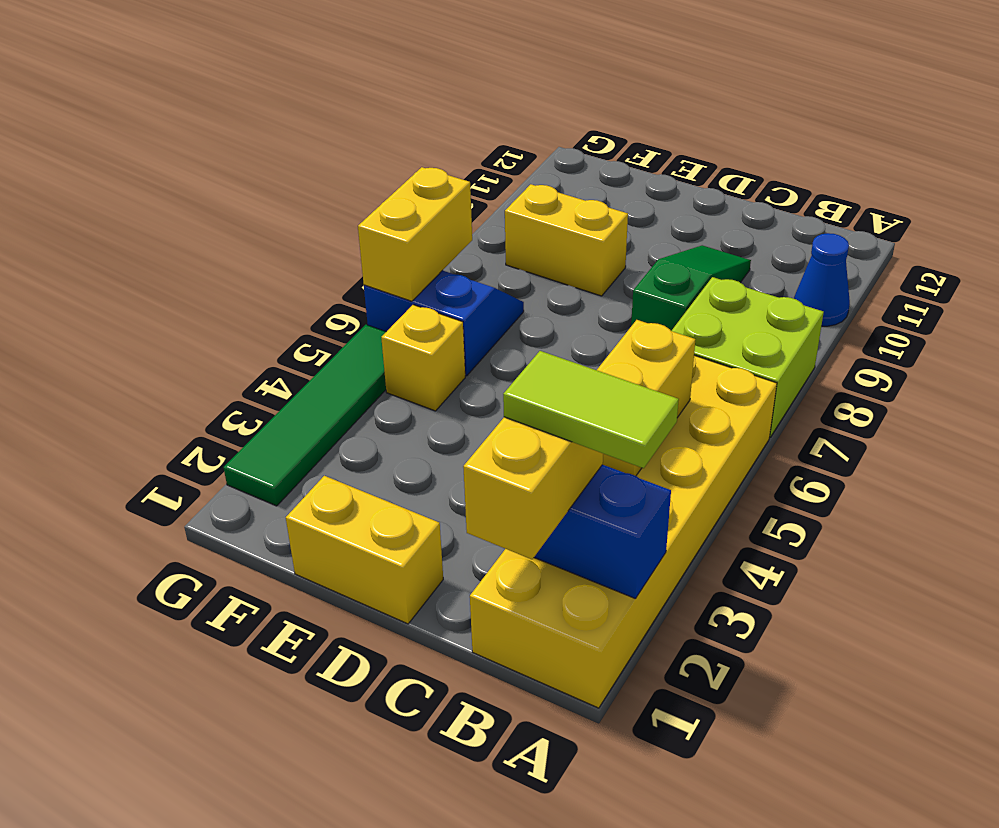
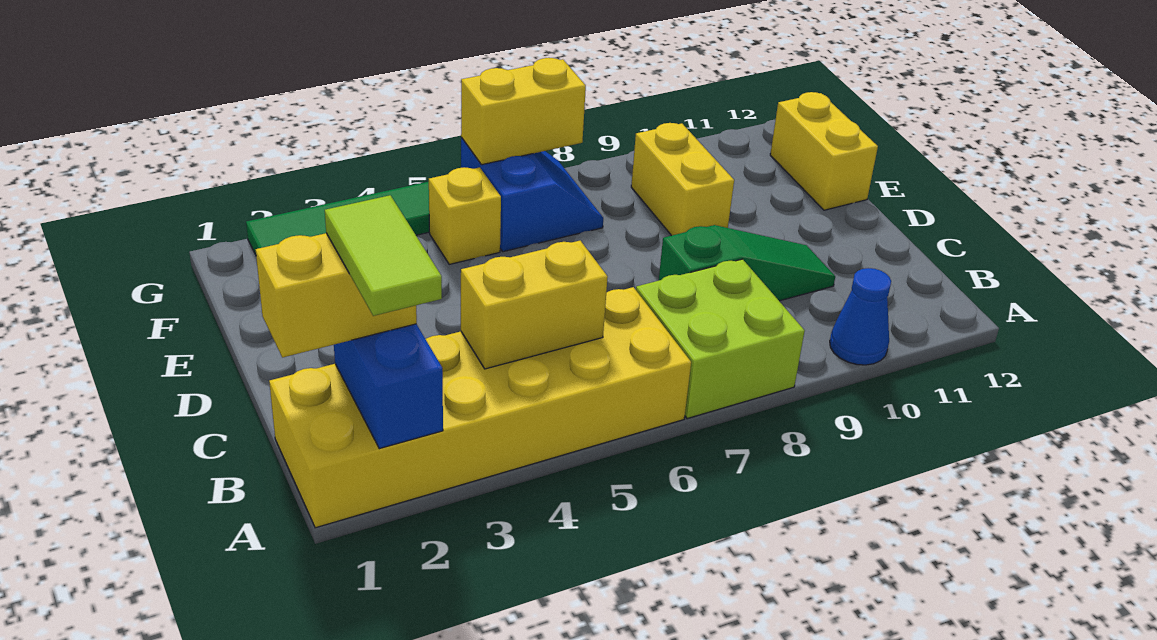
yellow brick D1:E1 level 1 -> yellow brick E12:F12 level 1

